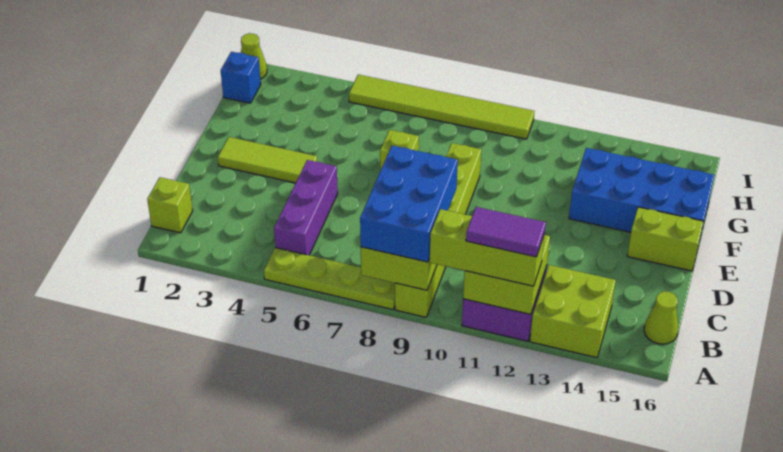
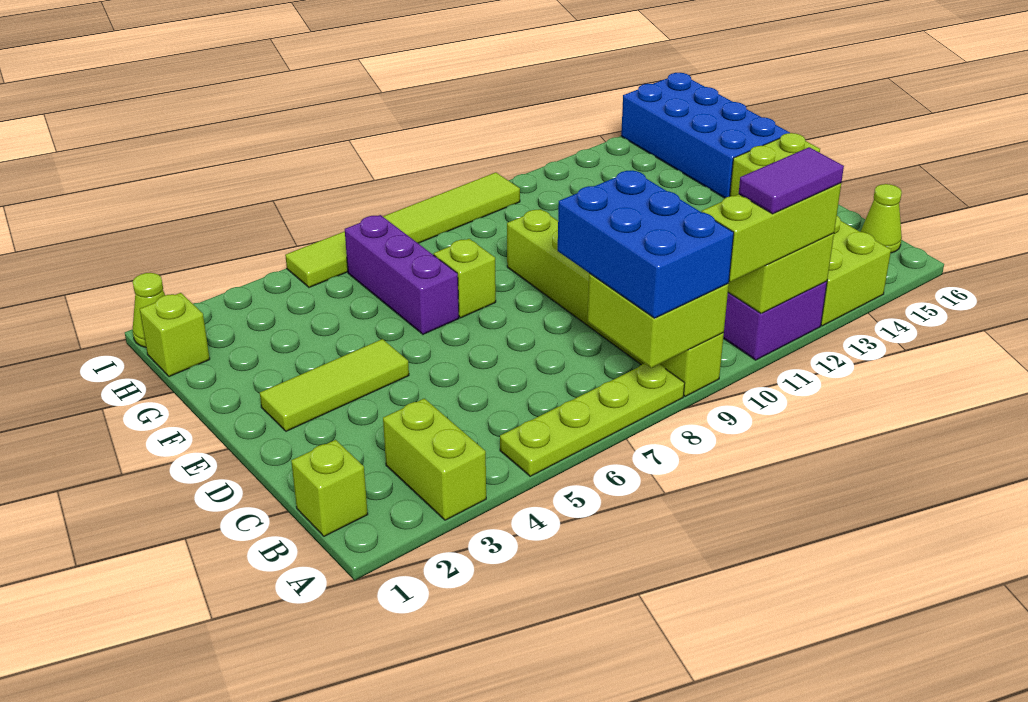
none -> lime brick A3:B3 level 1
purple brick B5:D5 level 1 -> purple brick F6:H6 level 1
blue brick F13:G16 level 1 -> blue brick F15:I16 level 1
blue brick H1 level 1 -> lime brick H1 level 1

